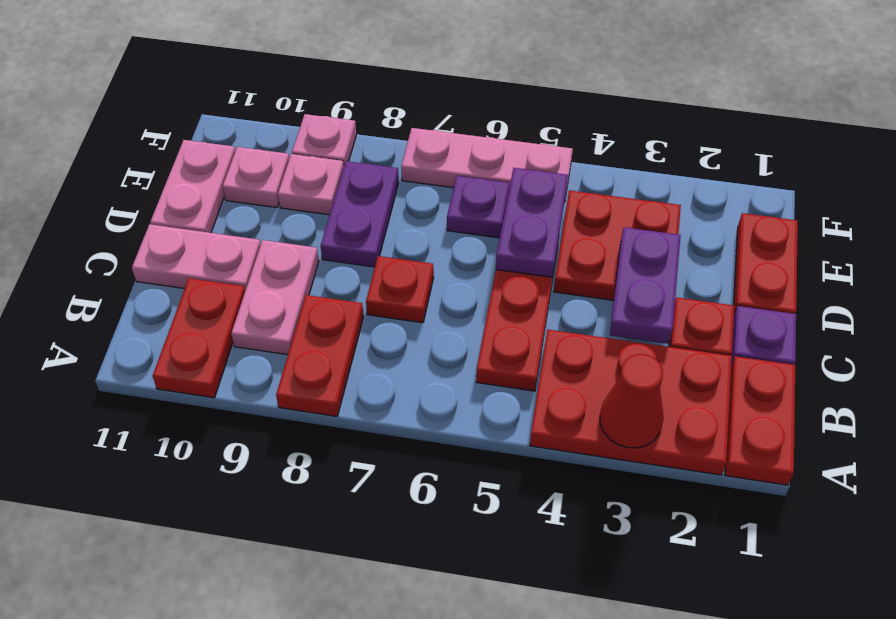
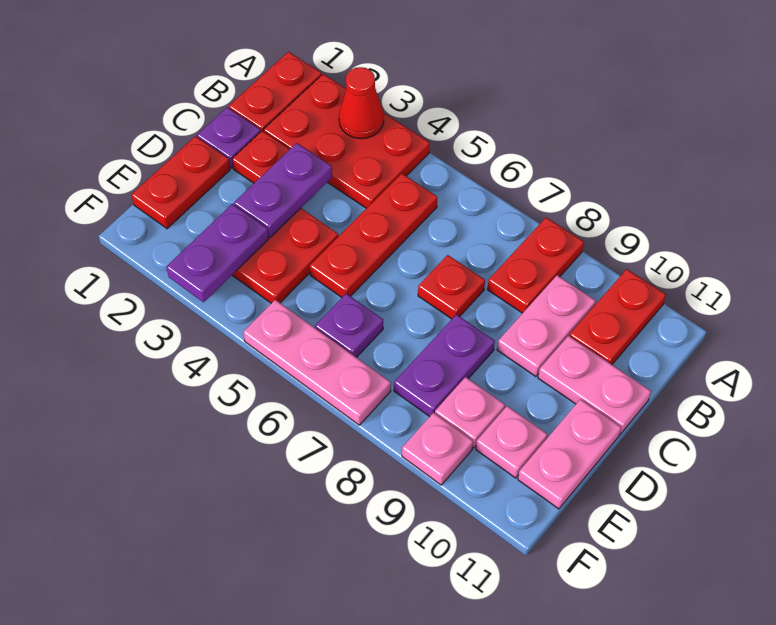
purple plate D5:E5 level 2 -> purple plate E3:F3 level 2

